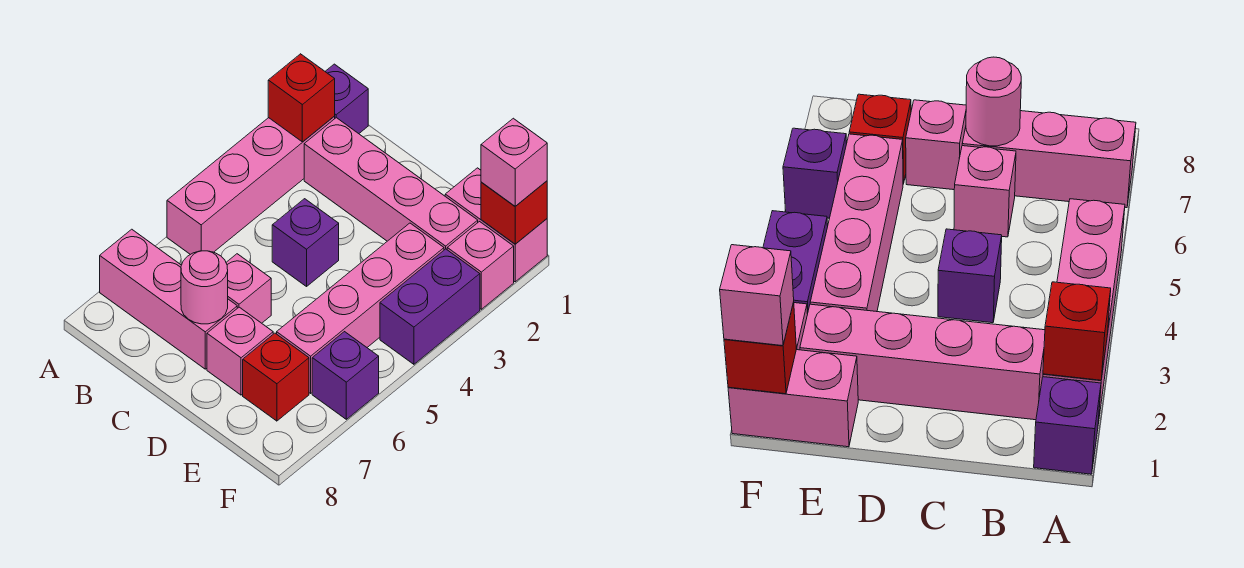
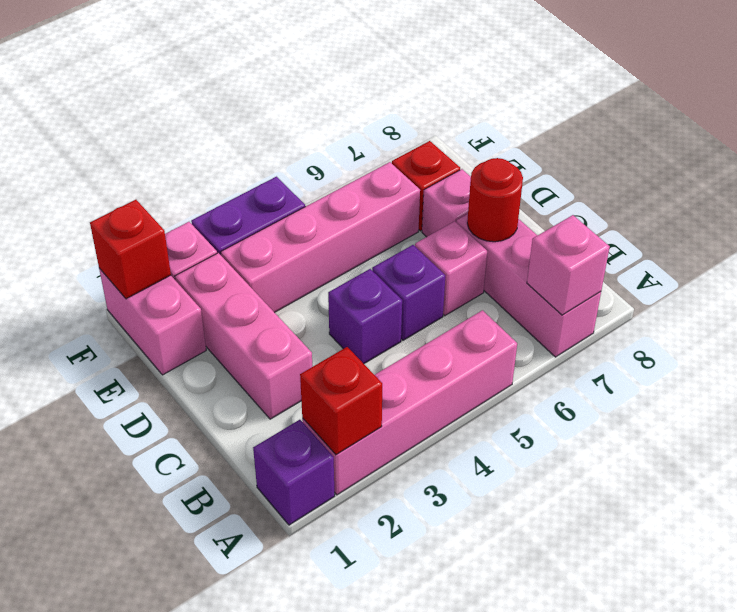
pink brick B2:E2 level 1 -> pink brick C2:E2 level 1
pink round brick C7 level 2 -> red round brick C7 level 2
pink brick F1 level 3 -> pink brick A7 level 2
purple brick F6 level 1 -> purple brick C5 level 1

